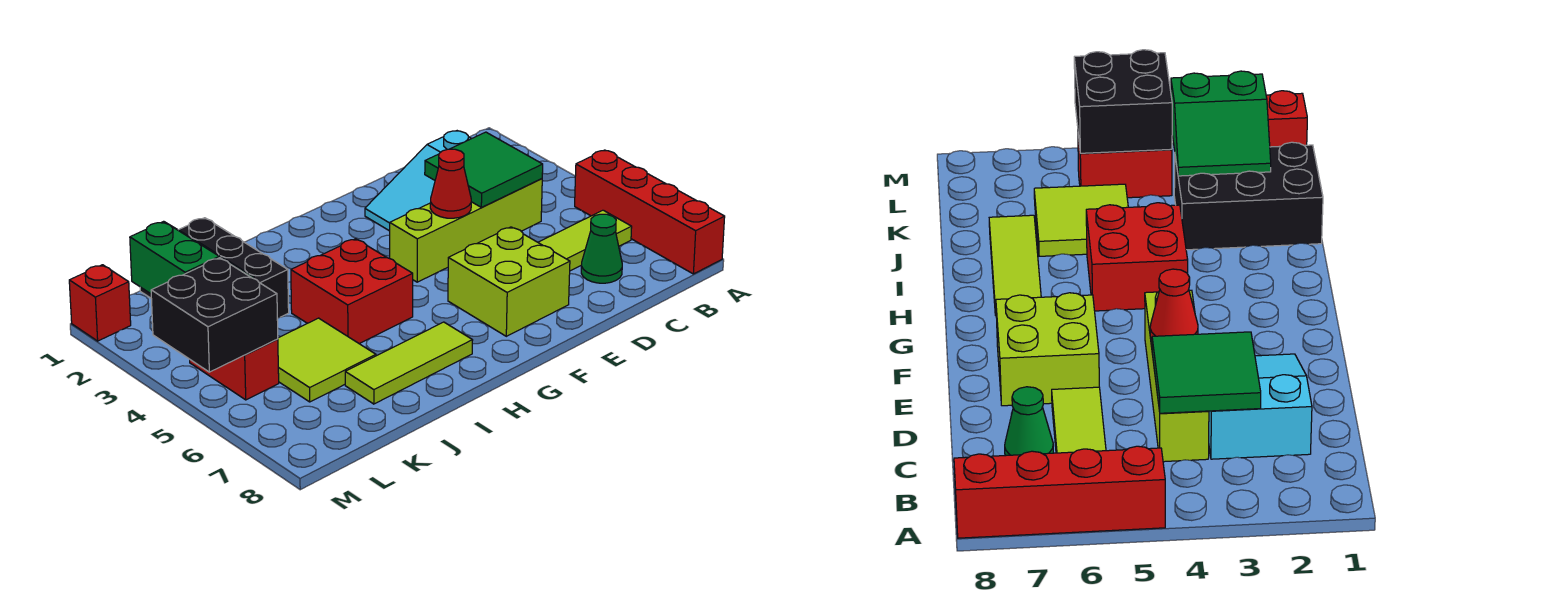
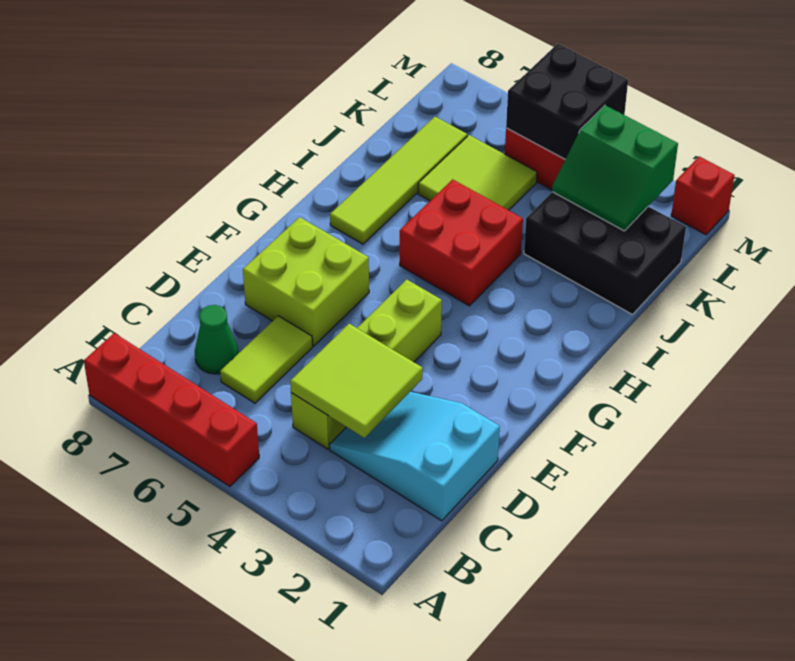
lime tile B6:D6 level 1 -> lime tile C6:D6 level 1
cyan slope C2:E3 level 1 top C -> cyan slope C1:D3 level 1 top 1
green tile C3:D4 level 2 -> lime tile C3:D4 level 2
red cone E4 level 2 -> none
lime tile H7:J7 level 1 -> lime tile H7:K7 level 1

